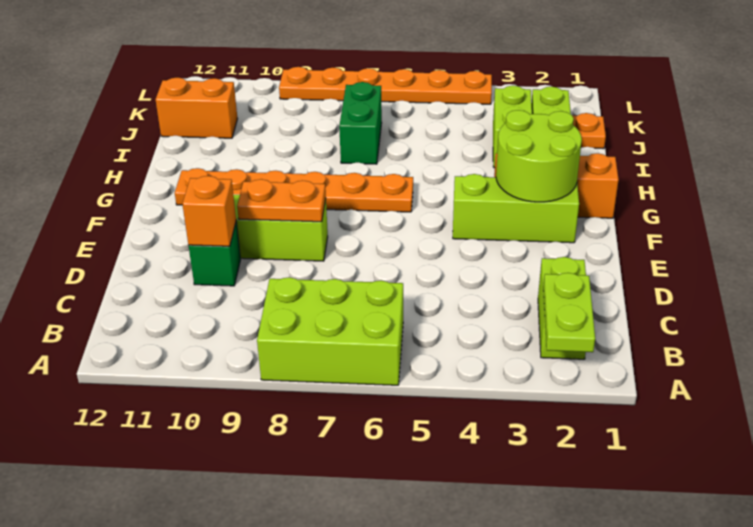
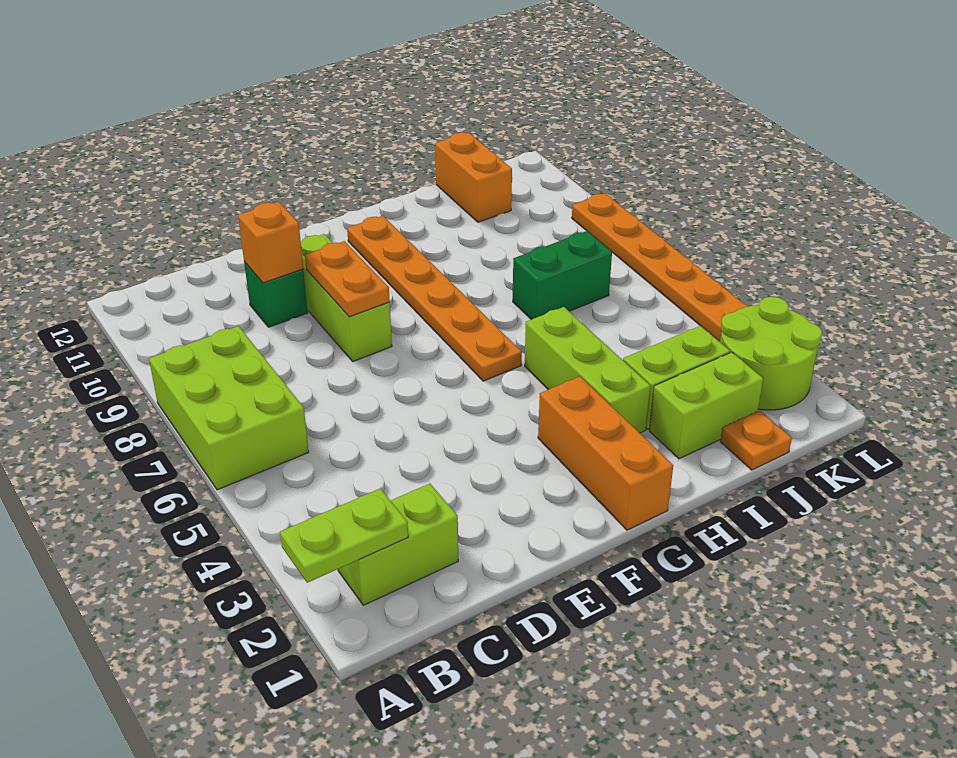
lime brick F2:F4 level 1 -> lime brick H3:H5 level 1
lime round brick F2:G3 level 2 -> lime round brick K2:L3 level 1

